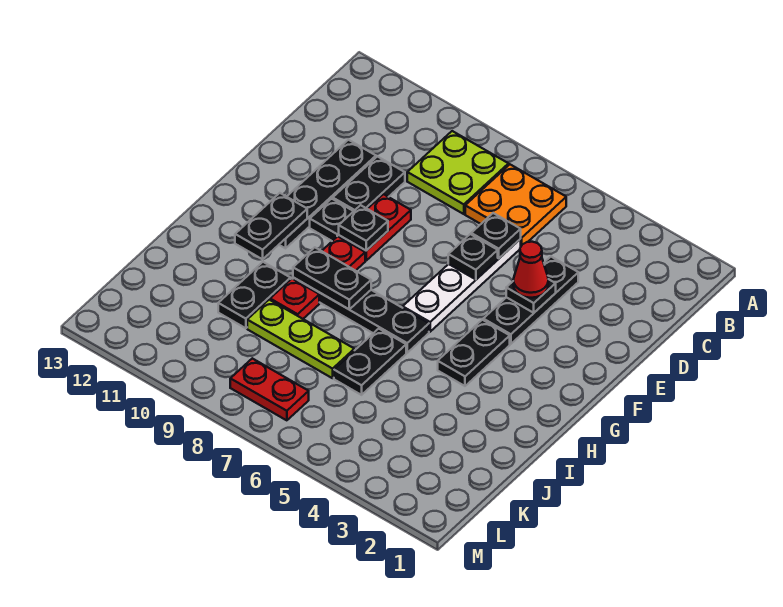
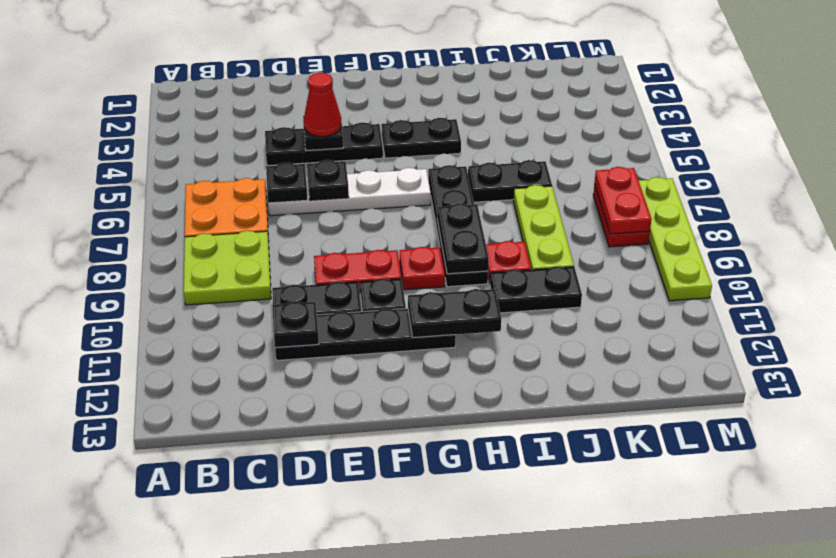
black plate F9 level 2 -> black plate D11 level 2
none -> red plate L7:L8 level 2
none -> lime plate M7:M10 level 1

